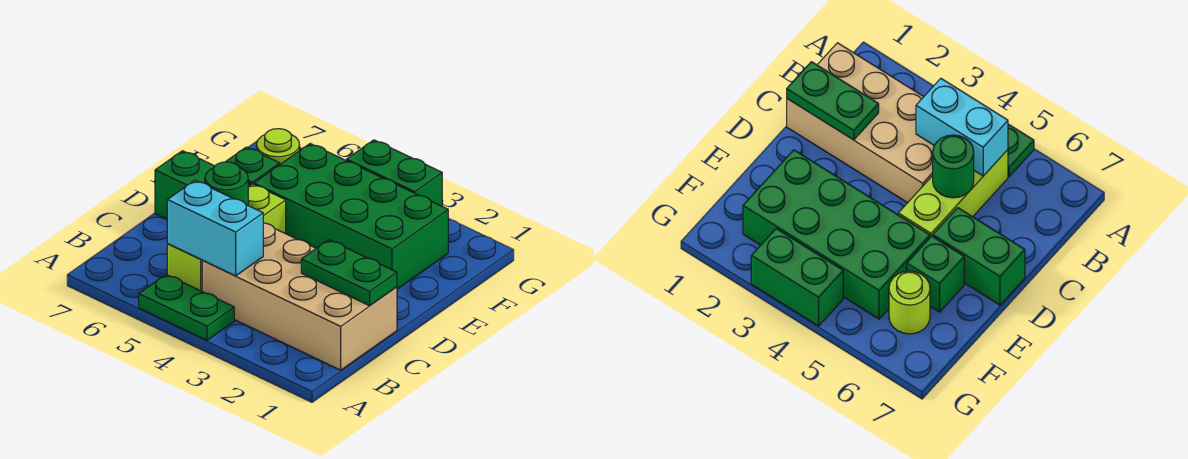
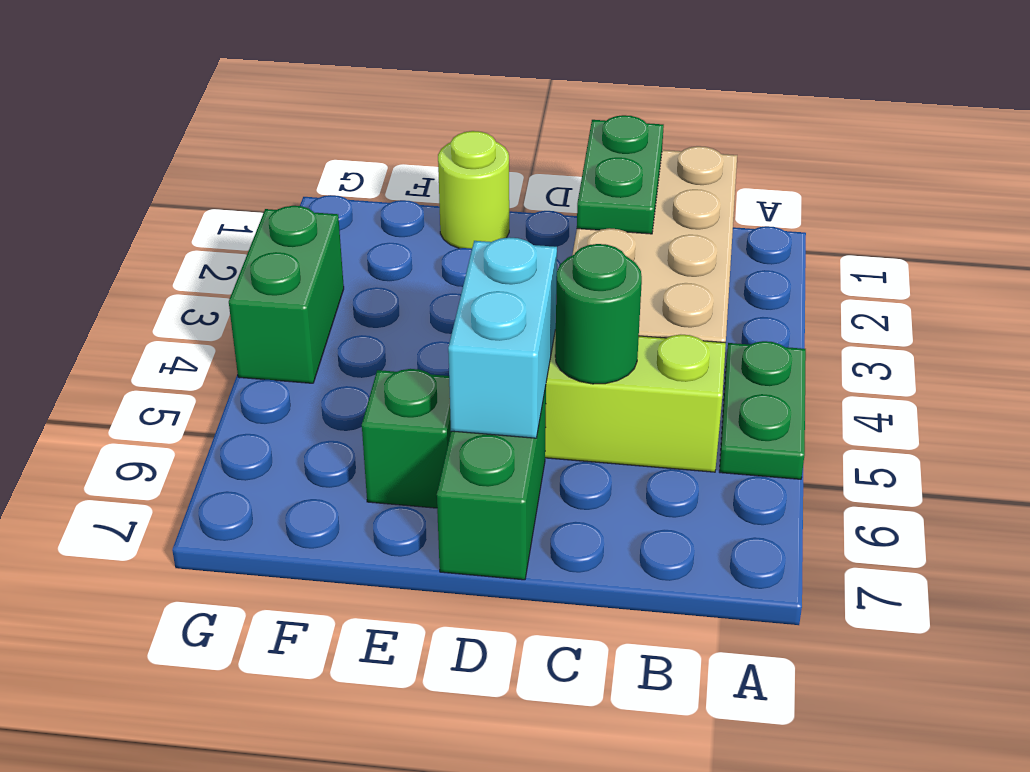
cyan brick B4:B5 level 2 -> cyan brick D5:D6 level 2
green brick E2:F5 level 1 -> none
lime round brick F6 level 1 -> lime round brick E1 level 1

